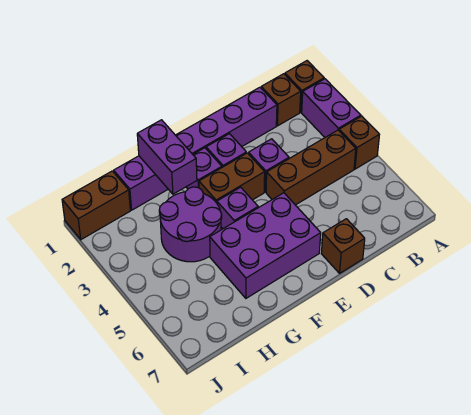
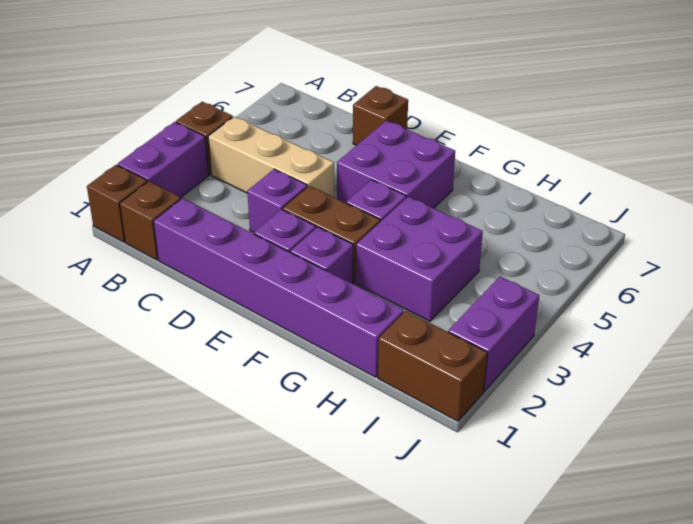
brown brick B4:D4 level 1 -> tan brick B4:D4 level 1
purple brick E5:G6 level 1 -> purple brick E5:F6 level 1
purple brick G1:G2 level 2 -> purple brick J2:J3 level 1
purple round brick G3:H4 level 1 -> purple brick G3:H4 level 1

